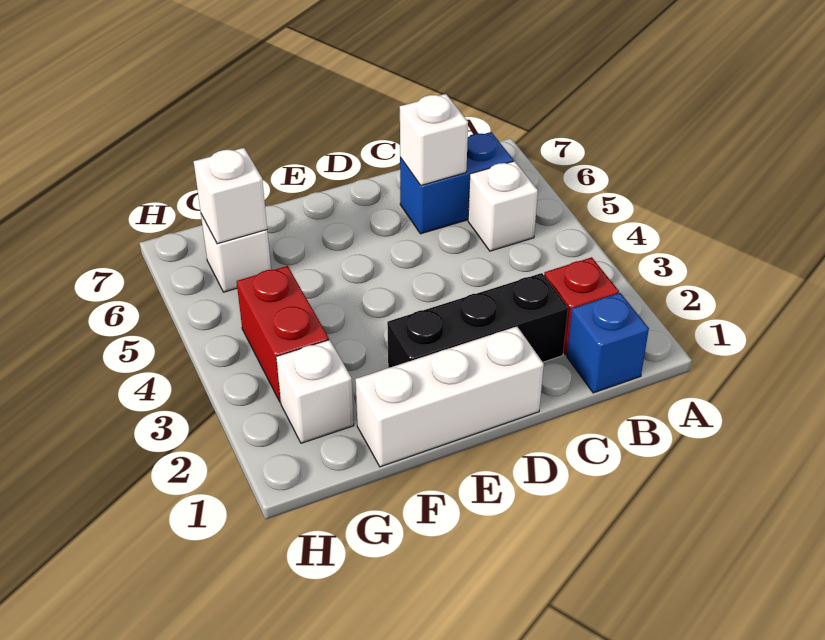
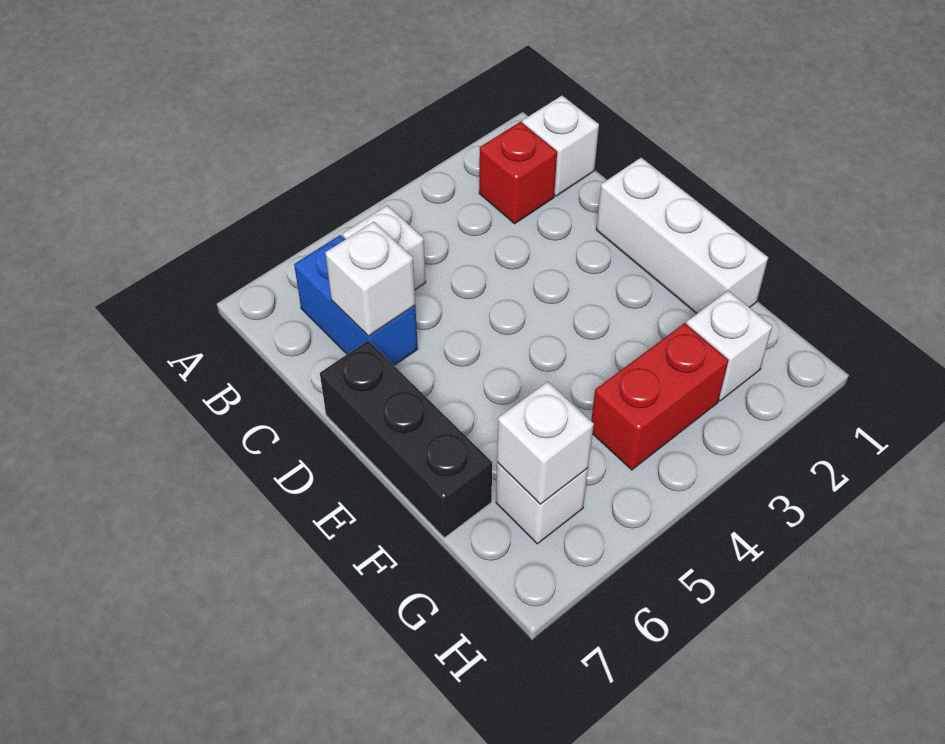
blue brick B1 level 1 -> white brick B1 level 1
black brick C2:E2 level 1 -> black brick D7:F7 level 1

